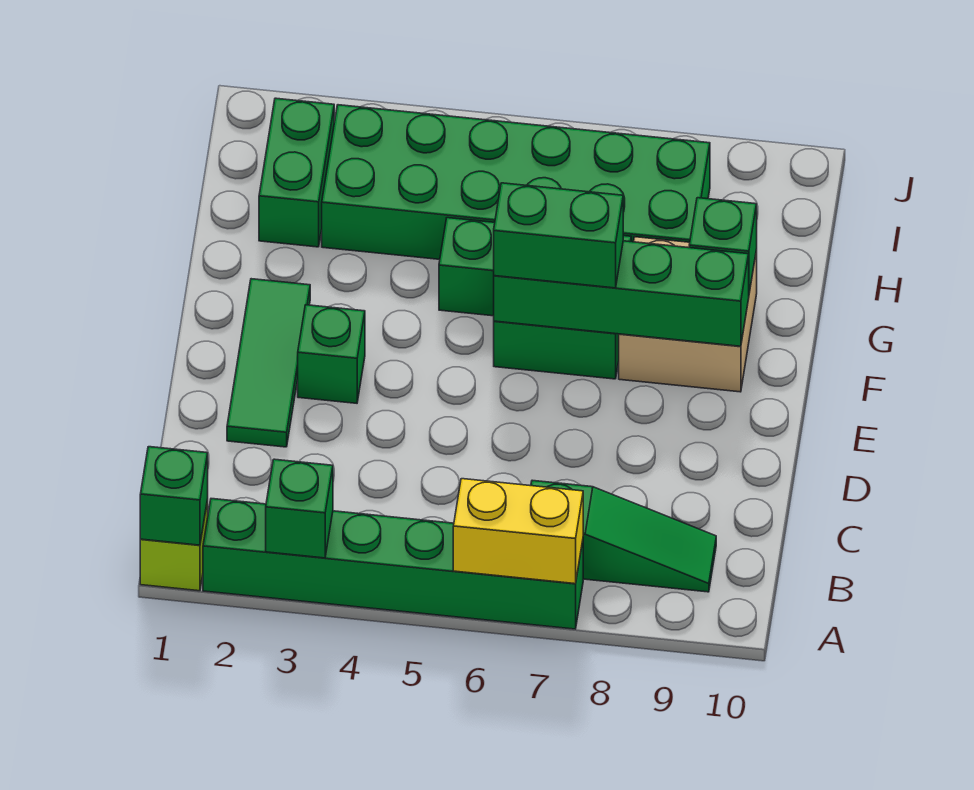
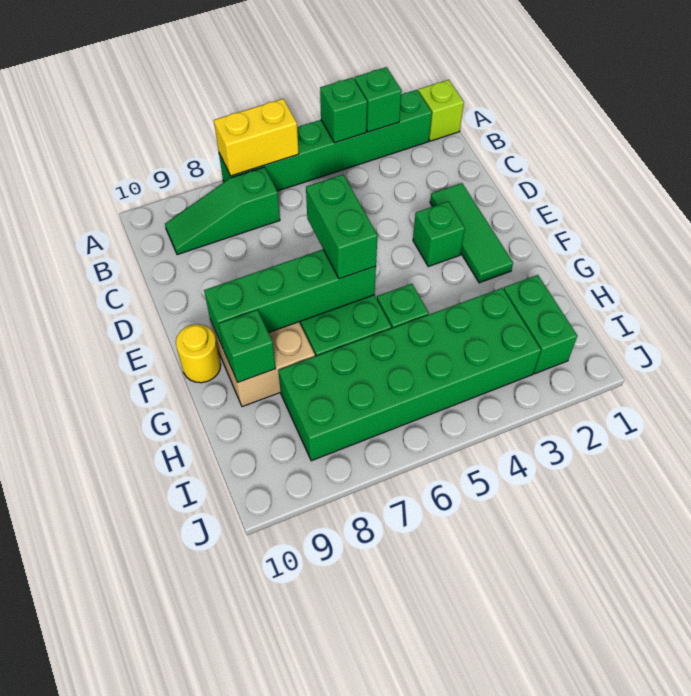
green brick A1 level 2 -> green brick A4 level 2
green brick F6:F7 level 3 -> green brick E6:F6 level 3
none -> yellow round brick F10 level 1

